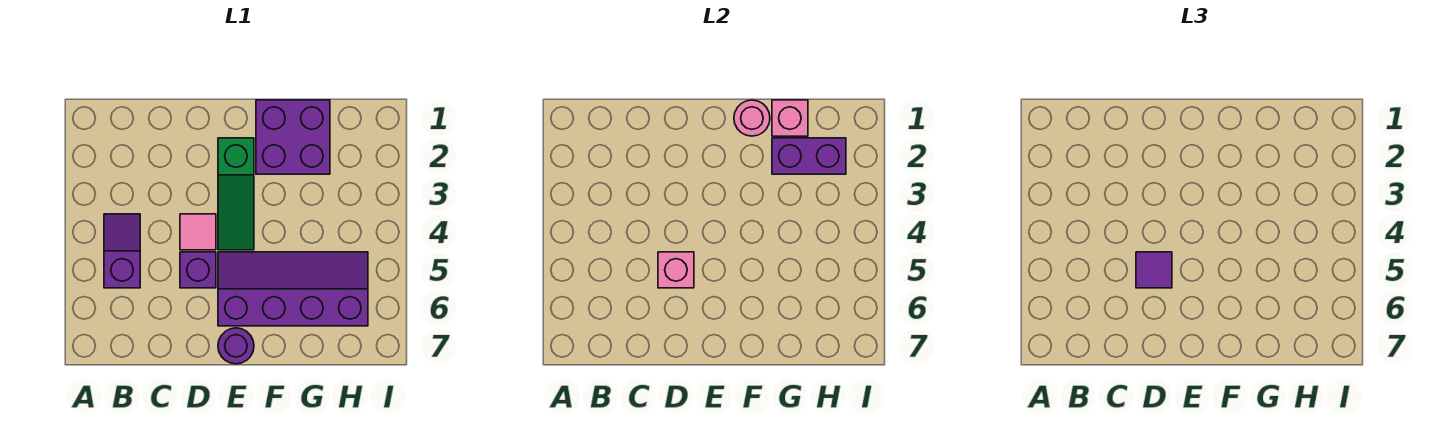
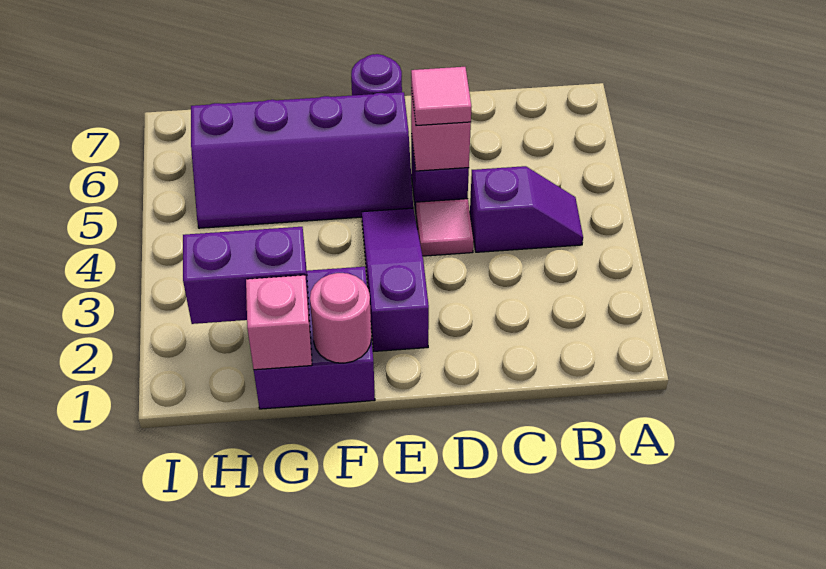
purple slope B4:B5 level 1 top 5 -> purple slope B4:C4 level 1 top C
purple tile D5 level 3 -> pink tile D5 level 3
green slope E2:E4 level 1 top 2 -> purple slope E2:E4 level 1 top 2

